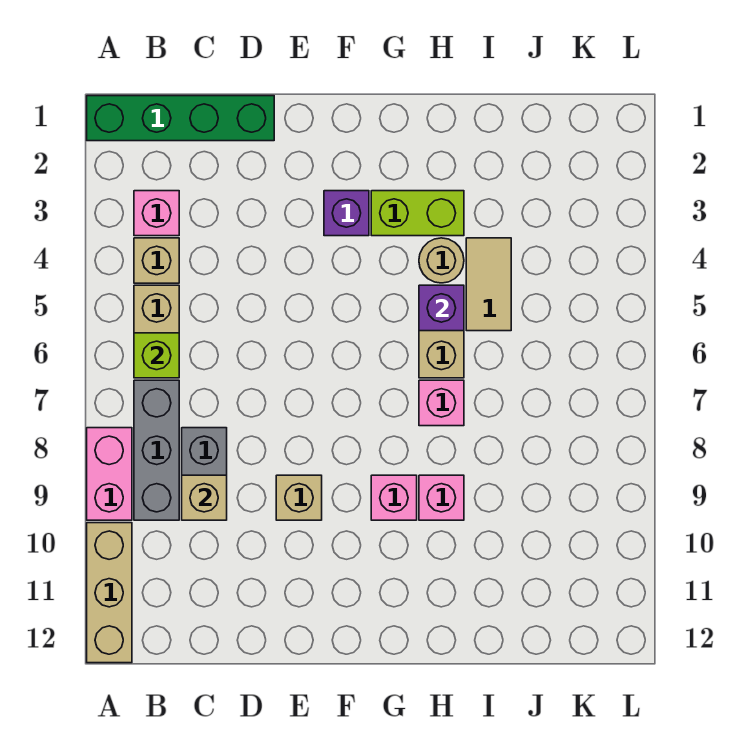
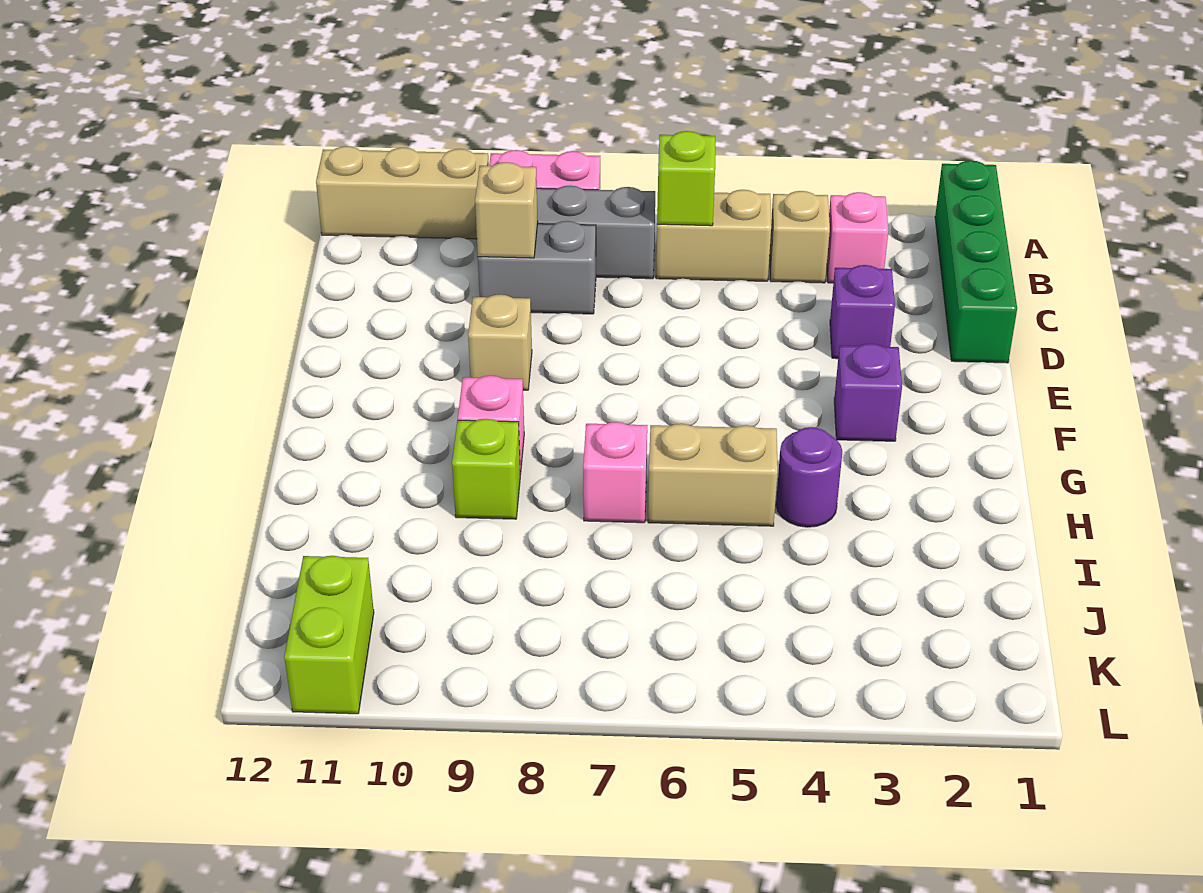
lime brick G3:H3 level 1 -> lime brick K11:L11 level 1
tan round brick H4 level 1 -> purple round brick H4 level 1
purple brick H5 level 2 -> purple brick D3 level 1
pink brick H9 level 1 -> lime brick H9 level 1
tan tile I4:I5 level 1 -> none

